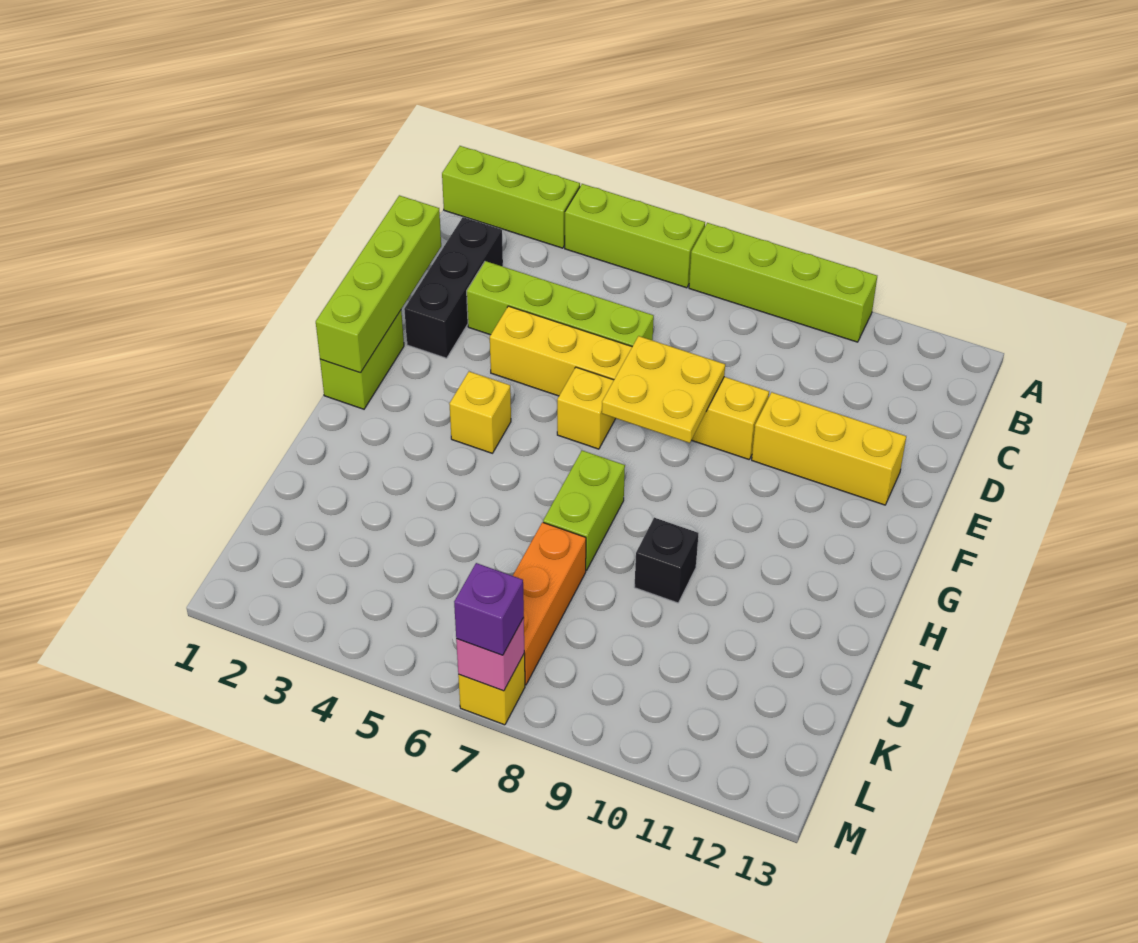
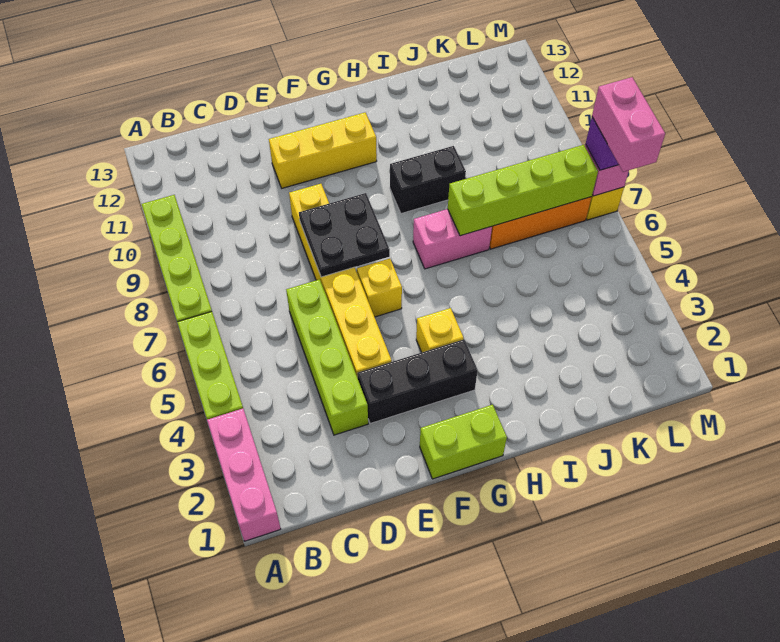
lime brick A1:A3 level 1 -> pink brick A1:A3 level 1
black brick C2:E2 level 1 -> black brick E3:G3 level 1
lime brick D1:G1 level 2 -> lime brick I7:L7 level 2
yellow plate E7:F8 level 2 -> black plate E7:F8 level 2
yellow brick E10:E12 level 1 -> yellow brick E11:G11 level 1
lime brick H7:I7 level 1 -> pink brick H7:I7 level 1
black brick I9 level 1 -> black brick H9:I9 level 1
none -> pink brick M6:M7 level 4

